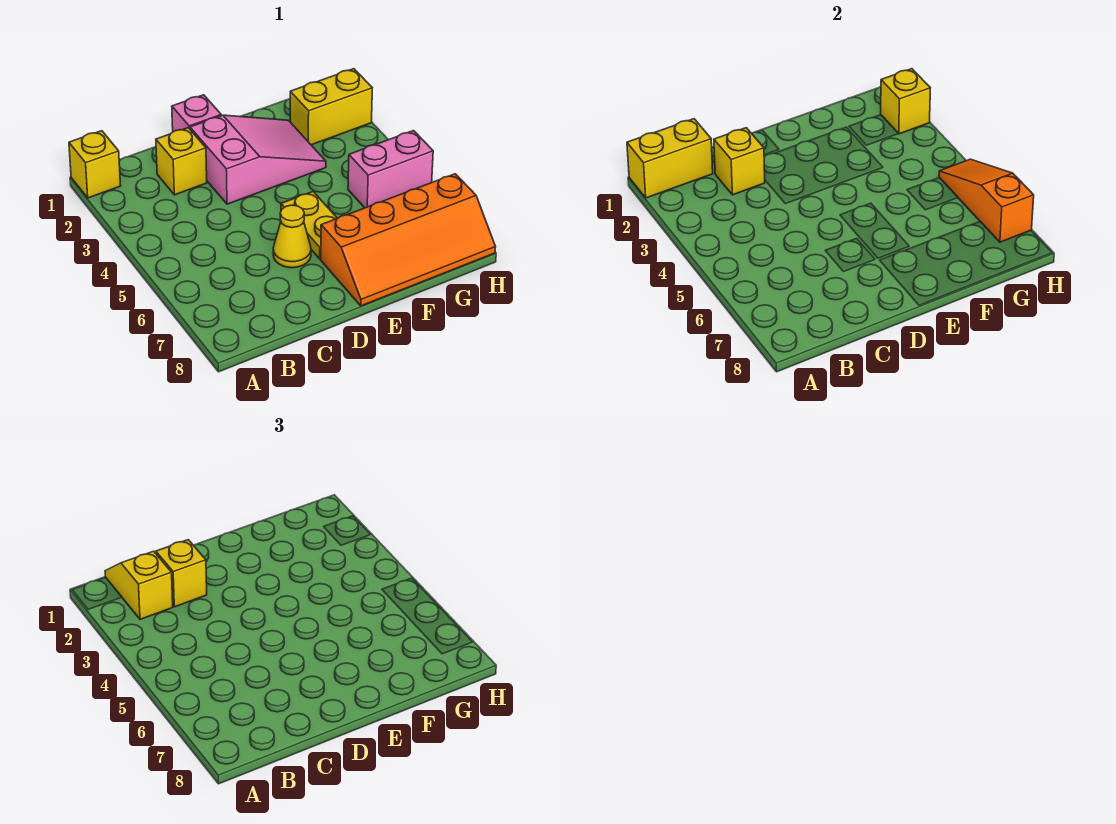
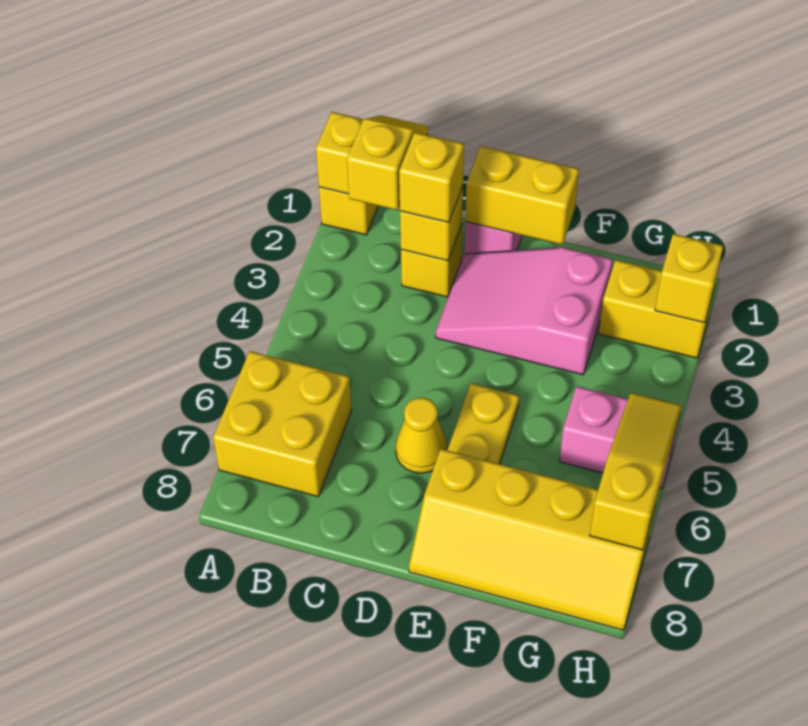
none -> yellow brick A6:B7 level 1
none -> yellow brick D1:E1 level 2
pink slope D2:F3 level 1 top D -> pink slope D2:F3 level 1 top F
orange slope E7:H8 level 1 top 7 -> yellow slope E7:H8 level 1 top 7
orange slope H5:H7 level 2 top 7 -> yellow slope H5:H7 level 2 top 7

